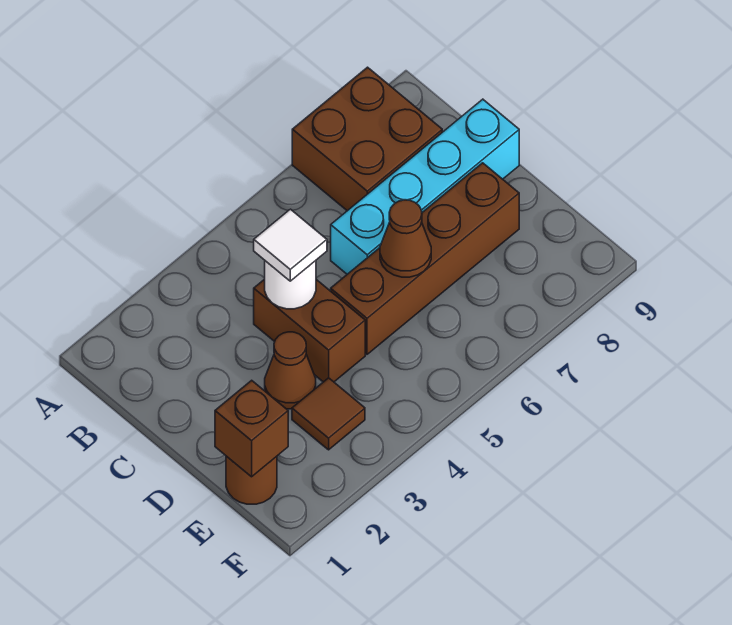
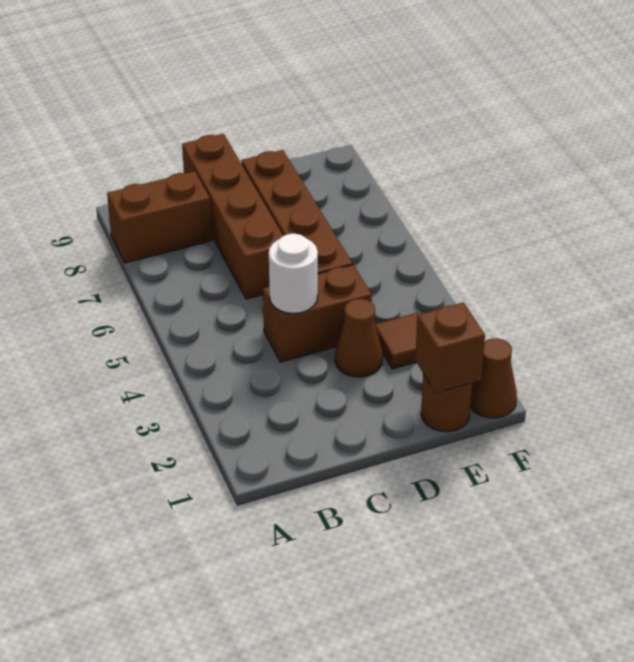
brown brick A7:B8 level 1 -> brown brick A8:B8 level 1
white tile C4 level 3 -> none
cyan brick C6:C9 level 1 -> brown brick C6:C9 level 1
brown cone D6 level 2 -> brown cone F1 level 1

